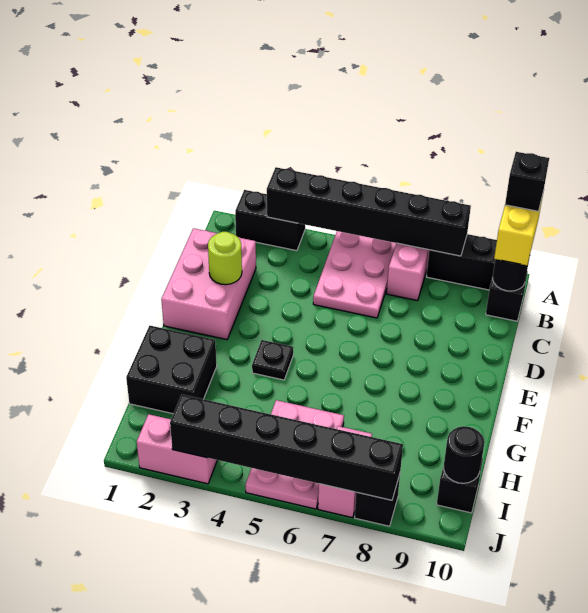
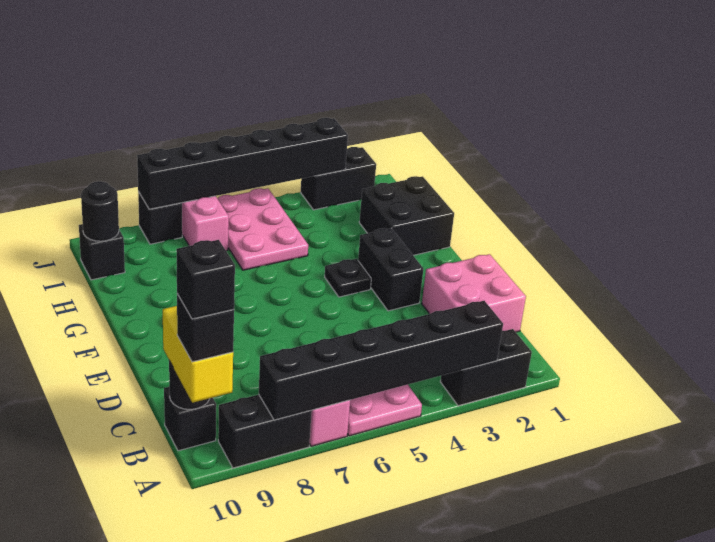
none -> black brick A10 level 5
pink brick C1:E2 level 1 -> pink brick C1:D2 level 1
lime round brick D2 level 2 -> none
none -> black brick E3:F3 level 1
pink brick J2:J3 level 1 -> black brick J2:J3 level 1

